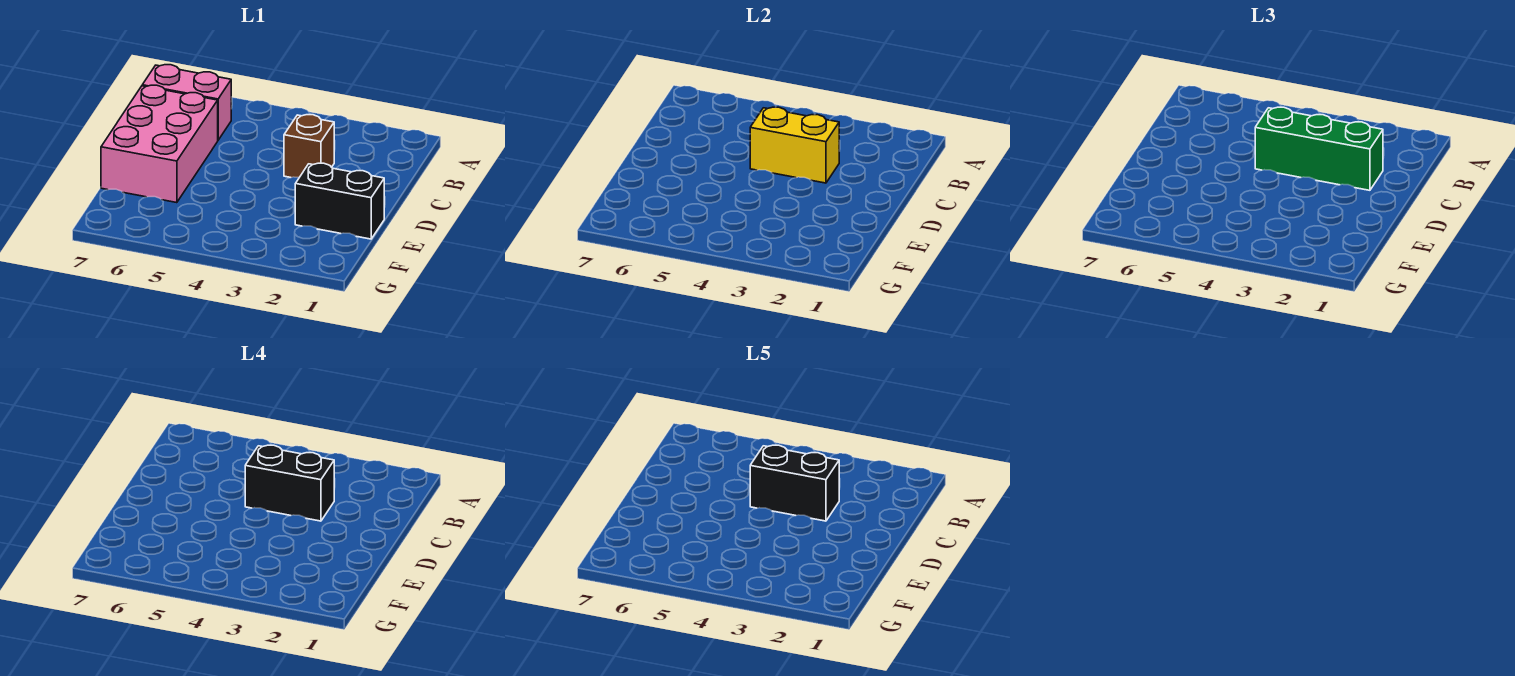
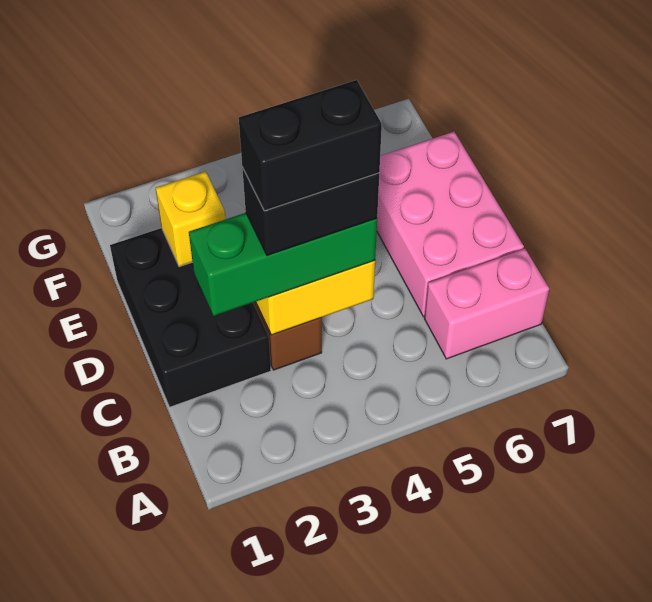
black brick E1:E2 level 1 -> black brick C1:E2 level 1
none -> yellow brick E2 level 2

